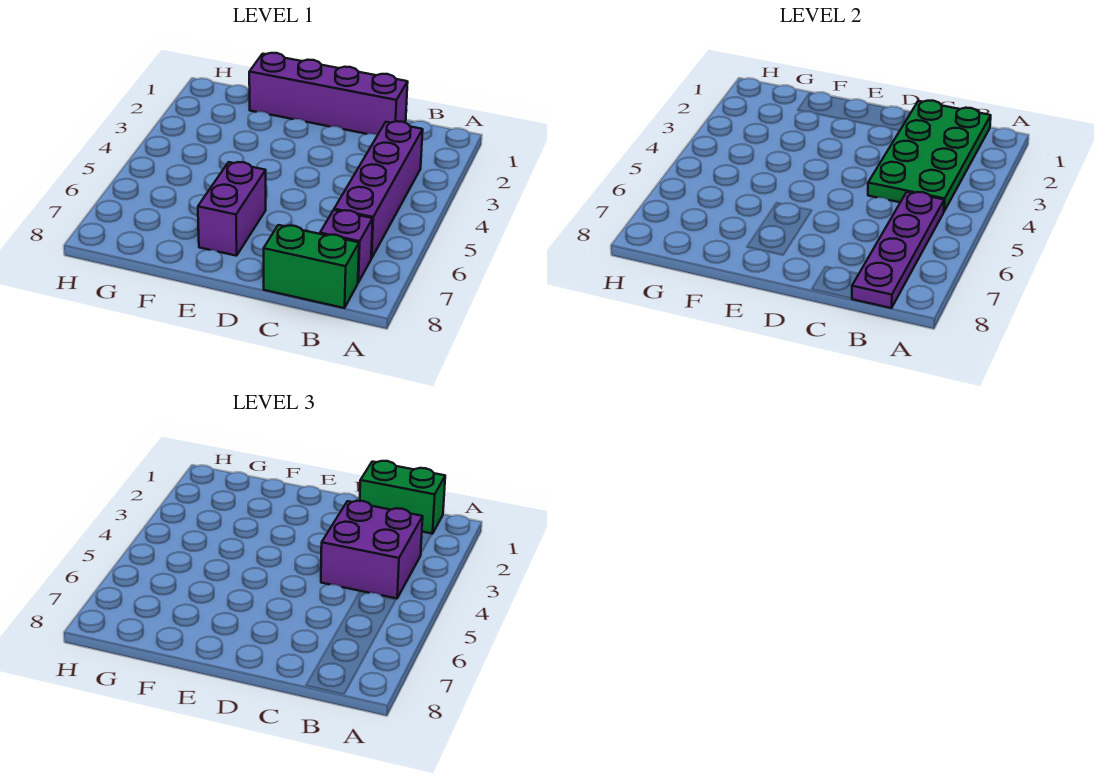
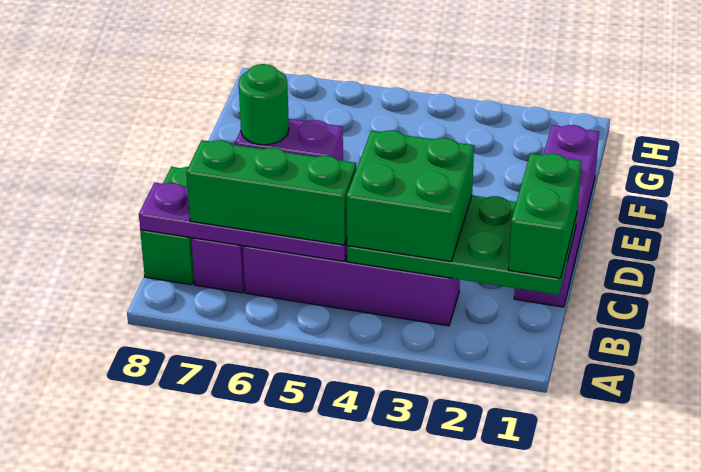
purple brick B3:C4 level 3 -> green brick B3:C4 level 3
none -> green brick B5:B7 level 3
none -> green round brick E7 level 2

